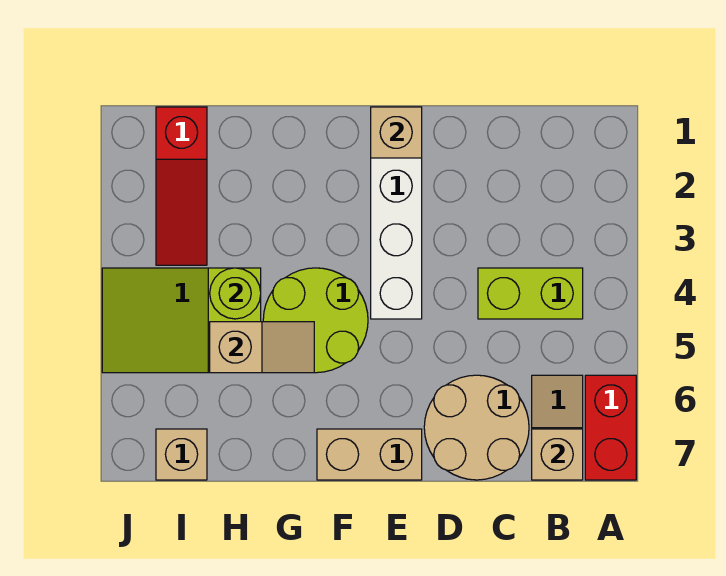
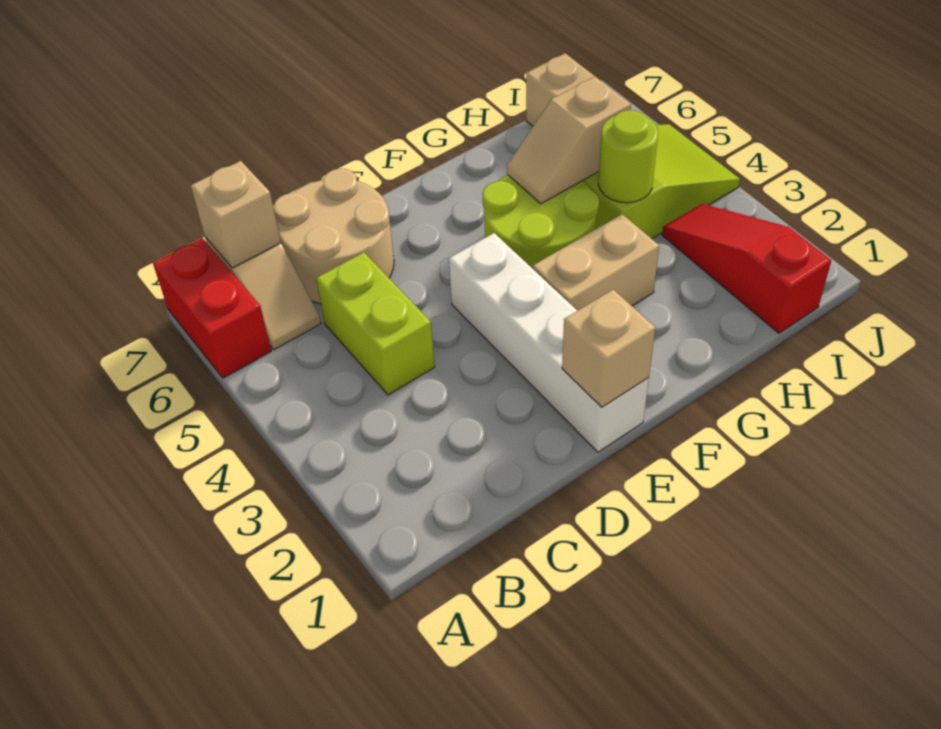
lime brick B4:C4 level 1 -> lime brick C4:C5 level 1
tan brick E7:F7 level 1 -> tan brick F3:G3 level 1

